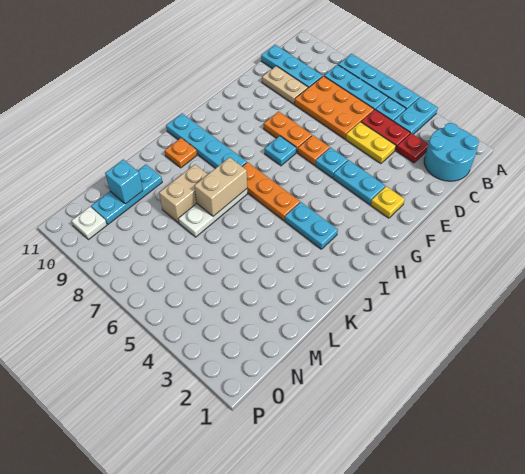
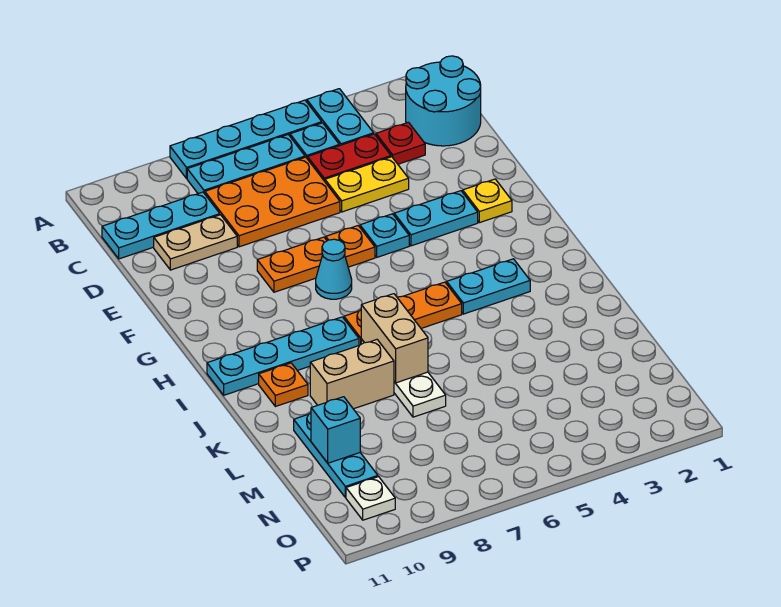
cyan plate G7 level 1 -> cyan cone G7 level 1
tan brick K8:L8 level 1 -> tan brick K8:K9 level 1

